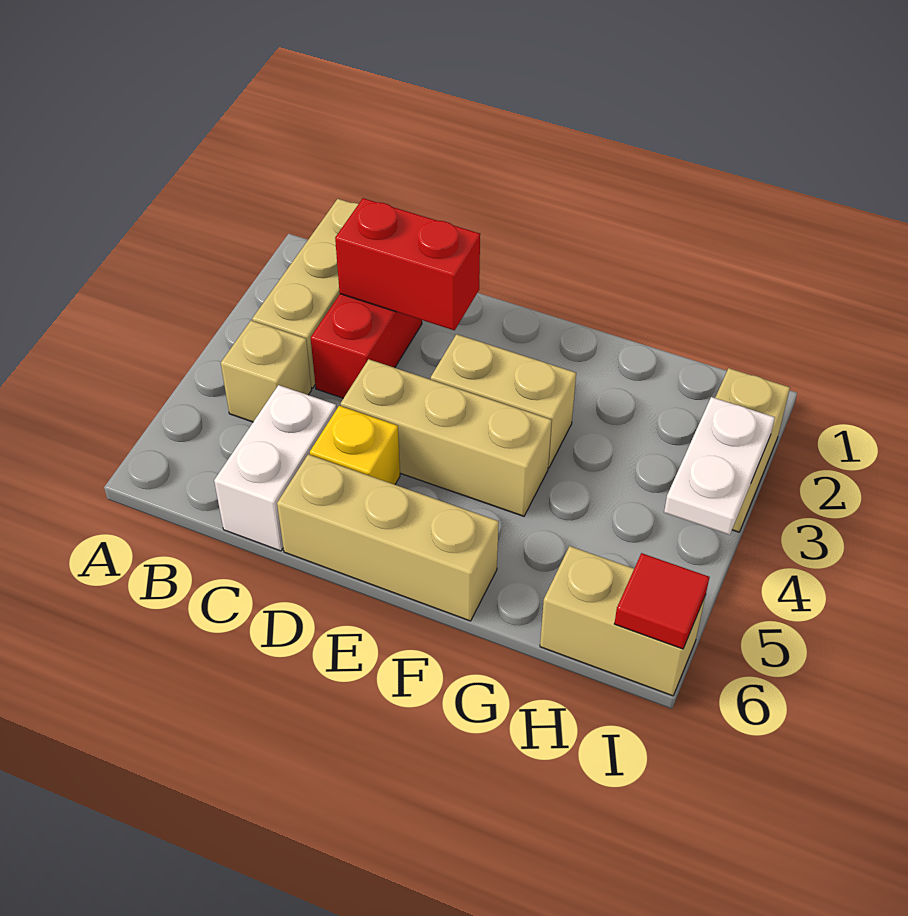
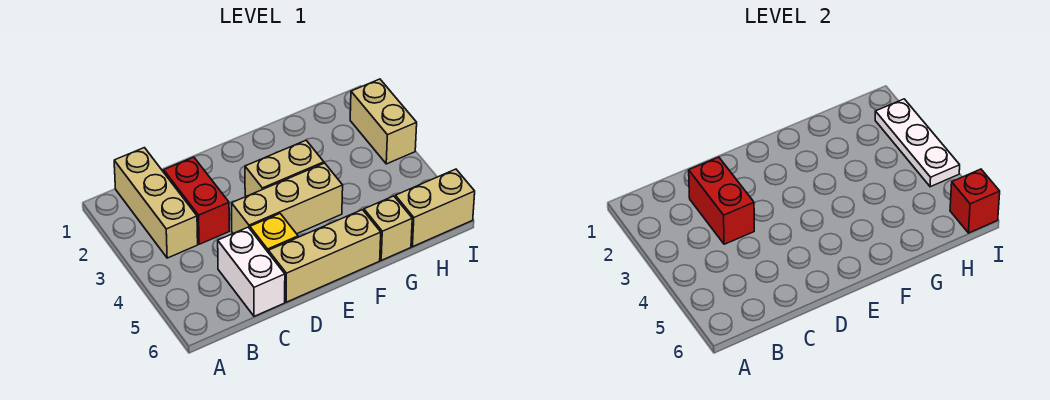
tan brick B4 level 1 -> tan brick G6 level 1
red brick C2:D2 level 2 -> red brick C2:C3 level 2
white plate I3:I4 level 2 -> white plate I2:I4 level 2
red tile I6 level 2 -> red brick I6 level 2

